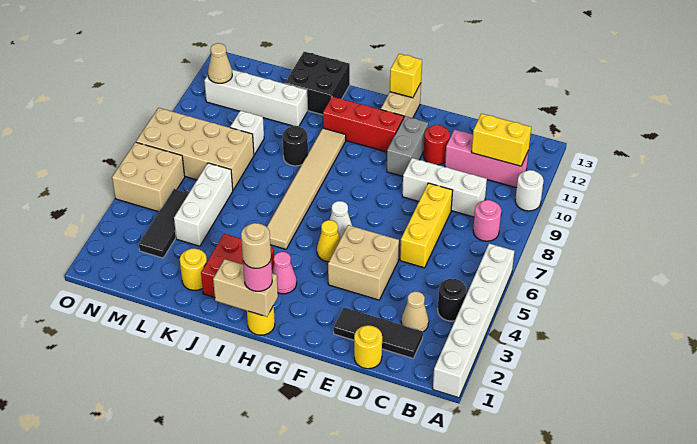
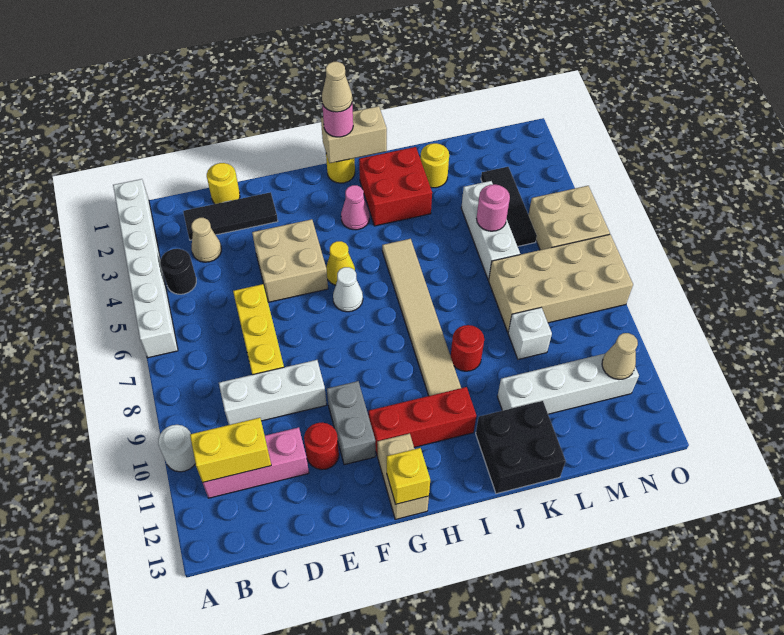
pink round brick B8 level 1 -> pink round brick L5 level 2
tan round brick H1 level 4 -> tan cone H1 level 4
black round brick J9 level 1 -> red round brick J9 level 1

